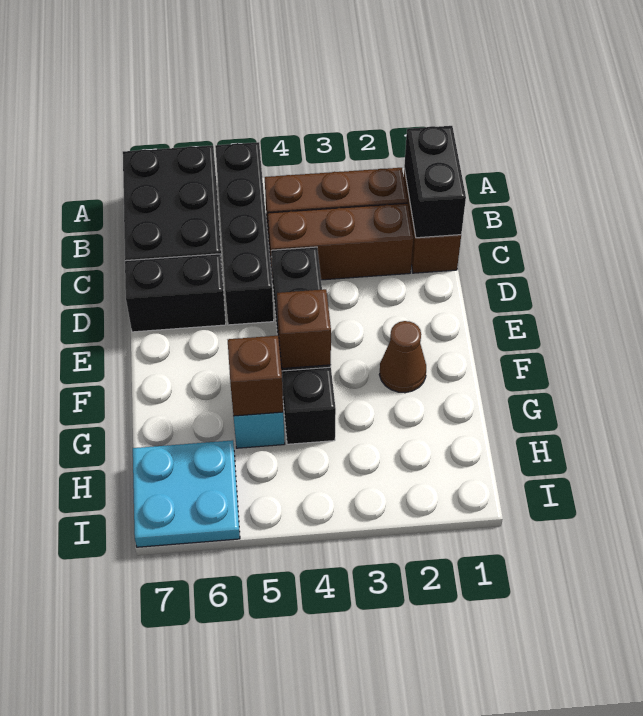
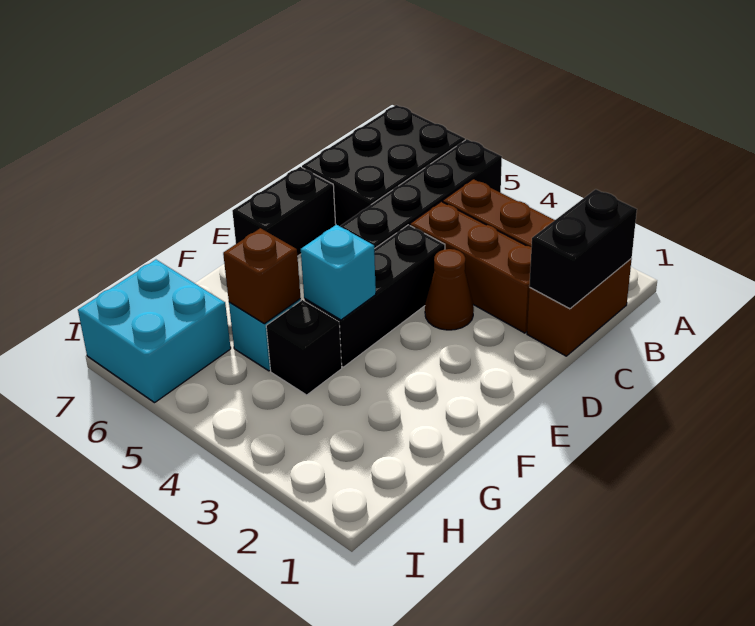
black brick D6:D7 level 1 -> black brick D7:E7 level 1
brown cone F2 level 1 -> brown cone D3 level 1
brown brick F4 level 2 -> cyan brick F4 level 2
cyan plate H6:I7 level 1 -> cyan brick H6:I7 level 1

